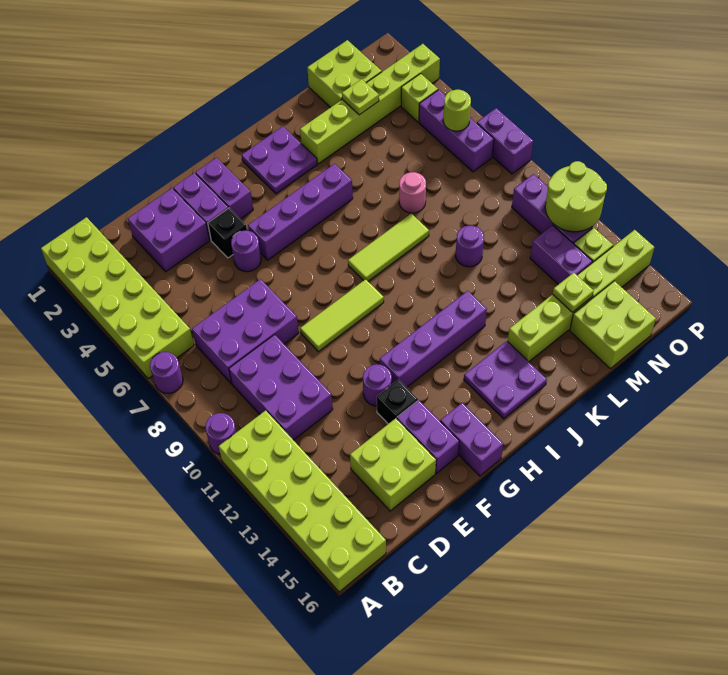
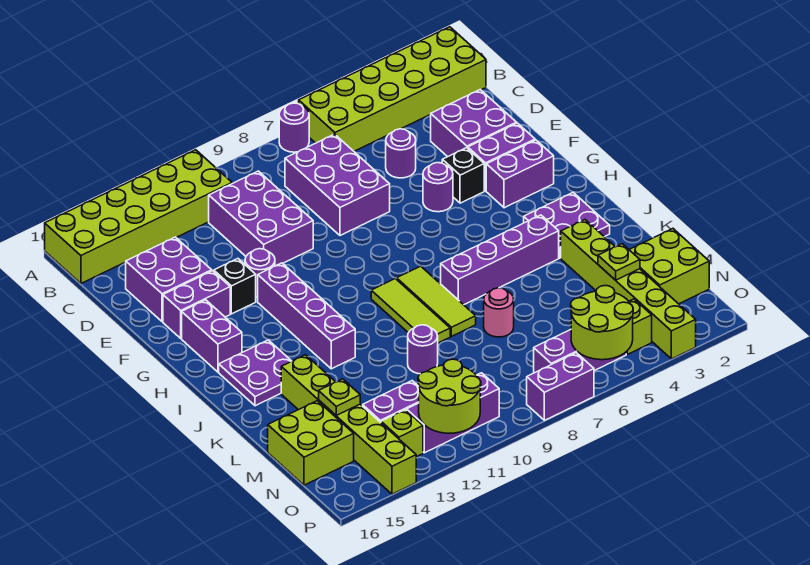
purple round brick A10 level 1 -> purple round brick D5 level 1
purple brick C9:D11 level 1 -> purple brick C10:E11 level 1
lime brick D14:E15 level 1 -> purple brick D14:E15 level 1
lime tile F9:H9 level 1 -> lime tile I9:K9 level 1
purple brick G5:J5 level 1 -> purple brick J4:J7 level 1
purple brick G15:G16 level 1 -> purple brick G15:H15 level 1
lime round brick O6 level 2 -> lime round brick O5:P6 level 2

